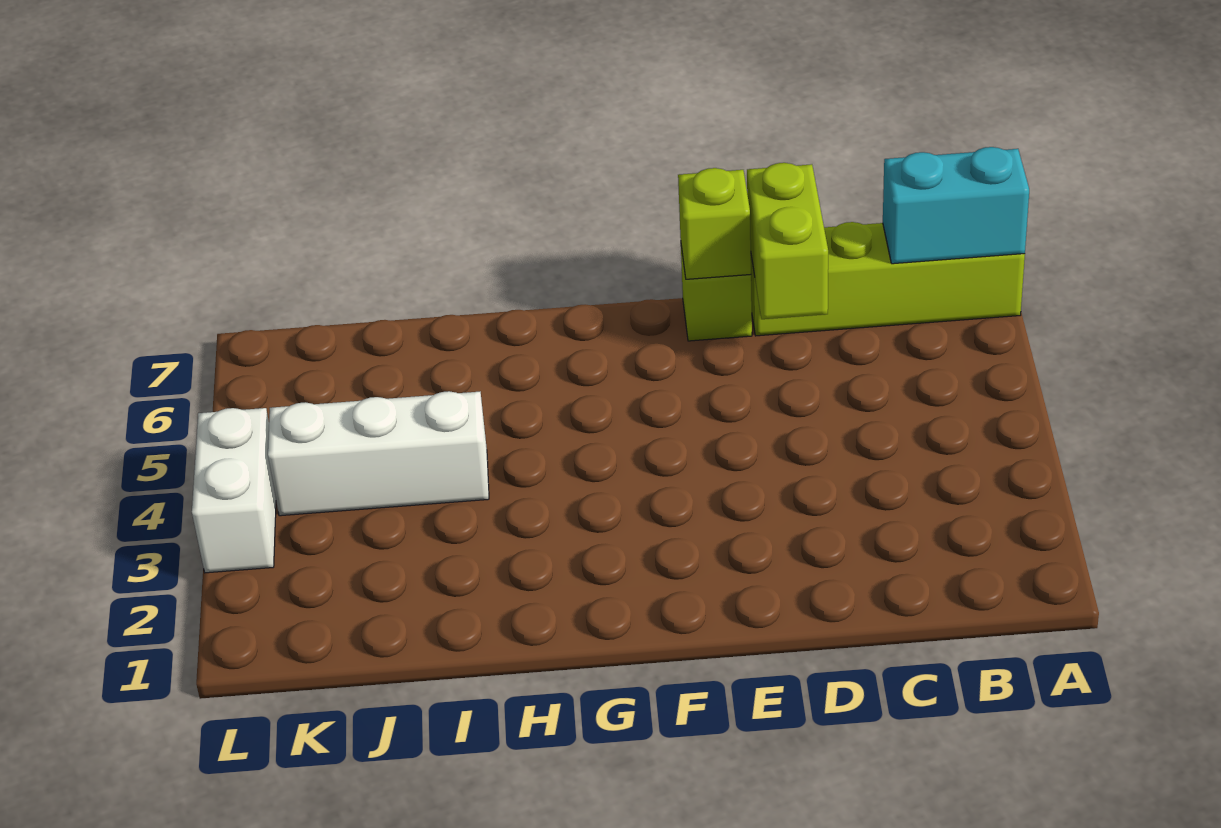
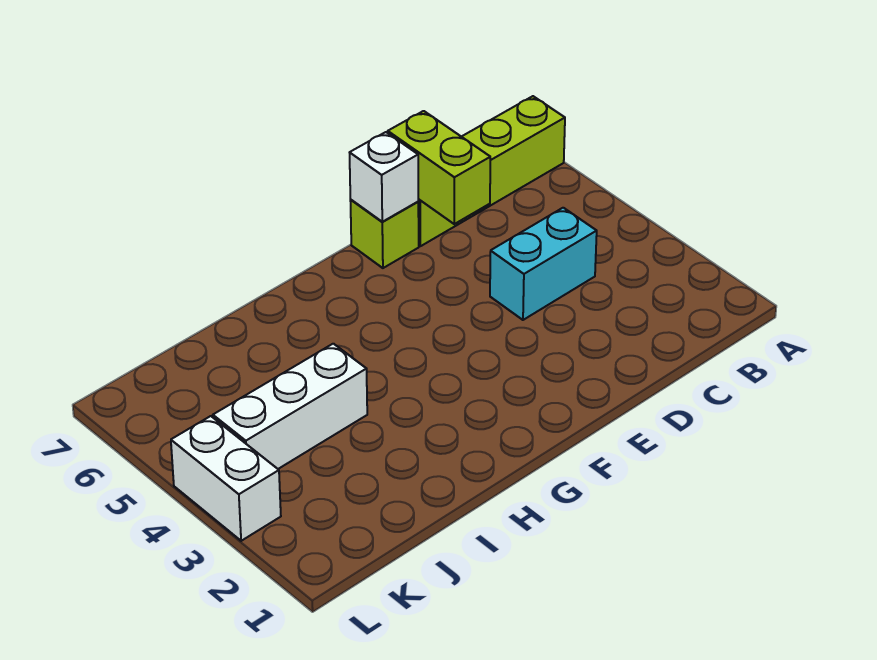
cyan brick A7:B7 level 2 -> cyan brick C4:D4 level 1
lime brick E7 level 2 -> white brick E7 level 2

